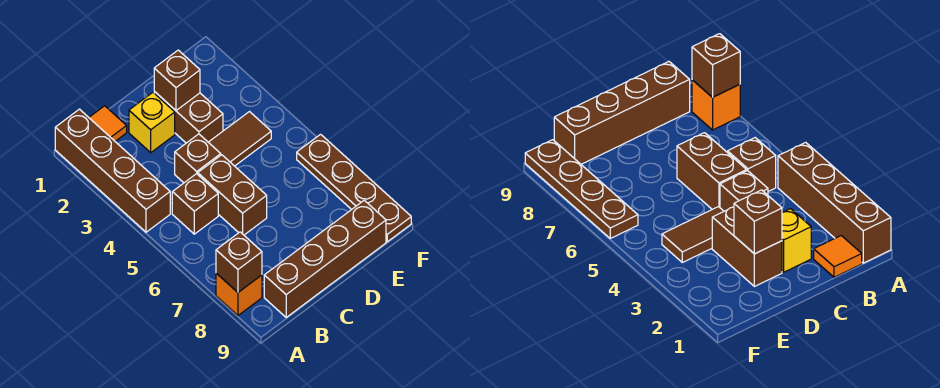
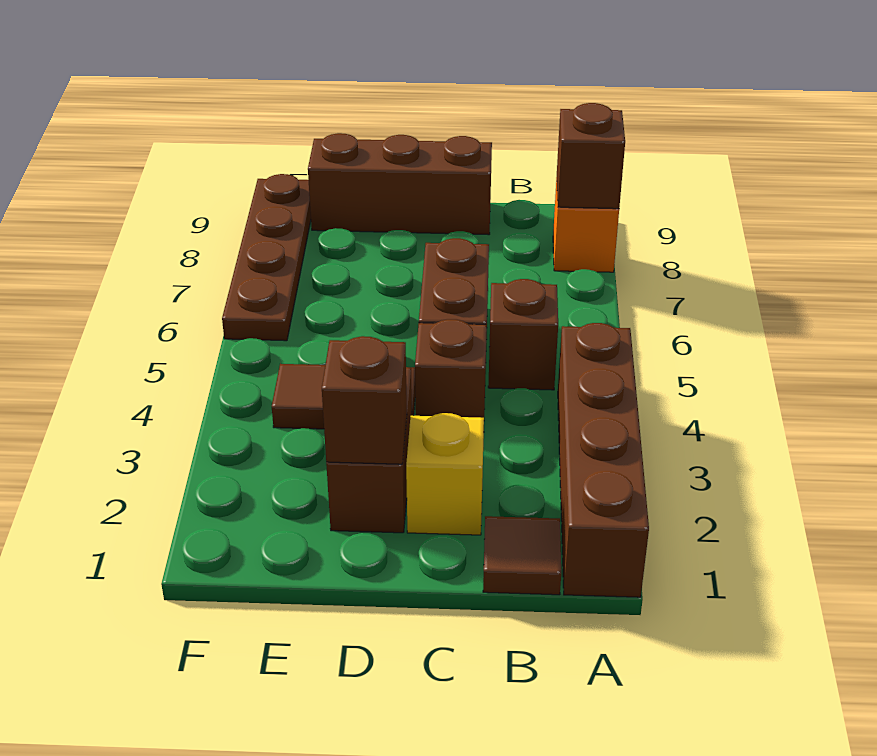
orange tile B1 level 1 -> brown tile B1 level 1
brown brick B9:E9 level 1 -> brown brick C9:E9 level 1

